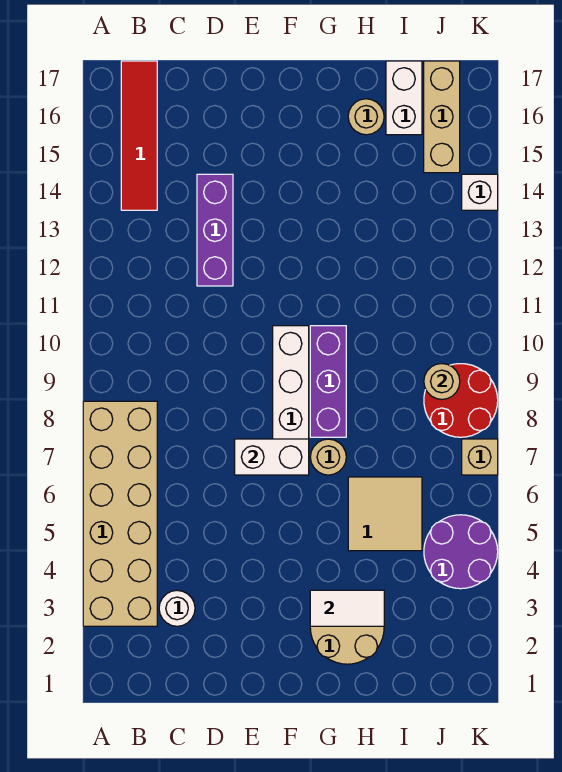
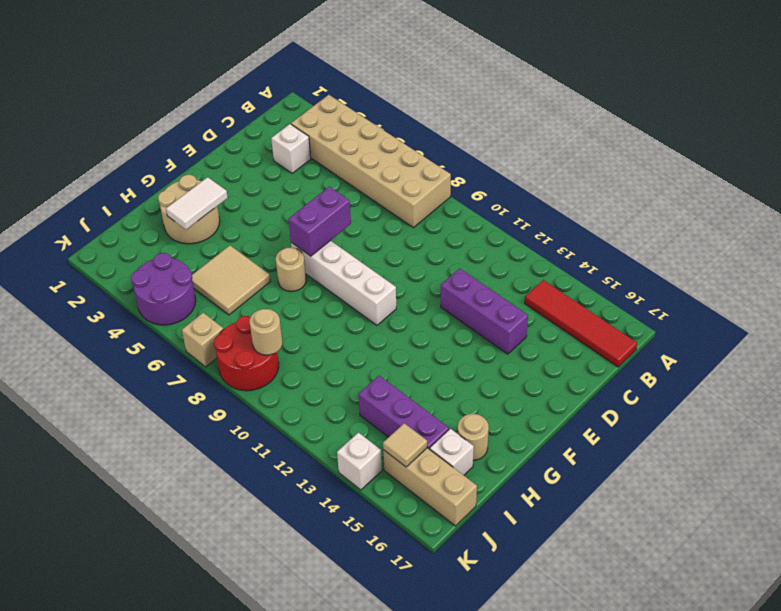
white round brick C3 level 1 -> white brick C3 level 1
white brick E7:F7 level 2 -> purple brick E7:F7 level 2
purple brick G8:G10 level 1 -> purple brick I13:I15 level 1
white brick I16:I17 level 1 -> white brick I16 level 1
none -> tan tile J15 level 2

